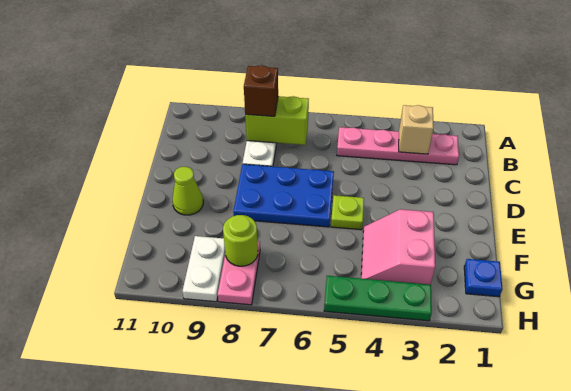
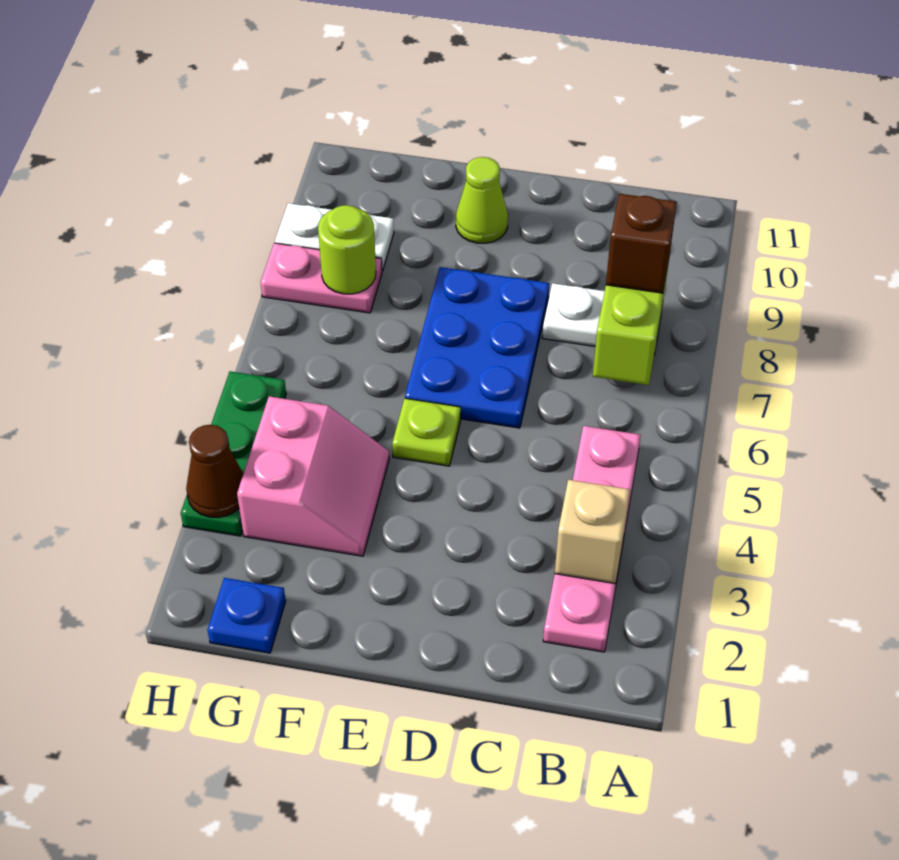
pink slope F3:G4 level 1 top 3 -> pink slope F3:G4 level 1 top G
none -> brown cone H3 level 2

